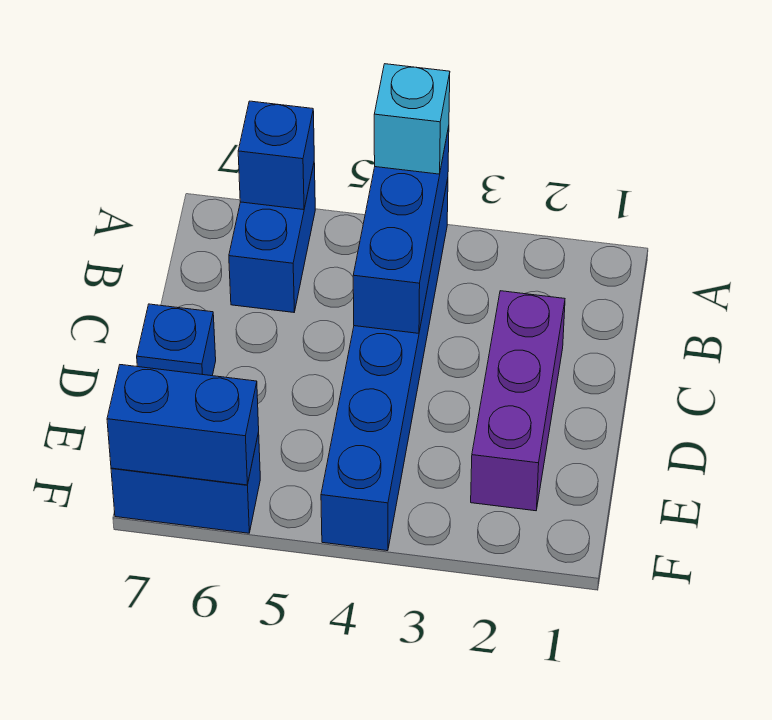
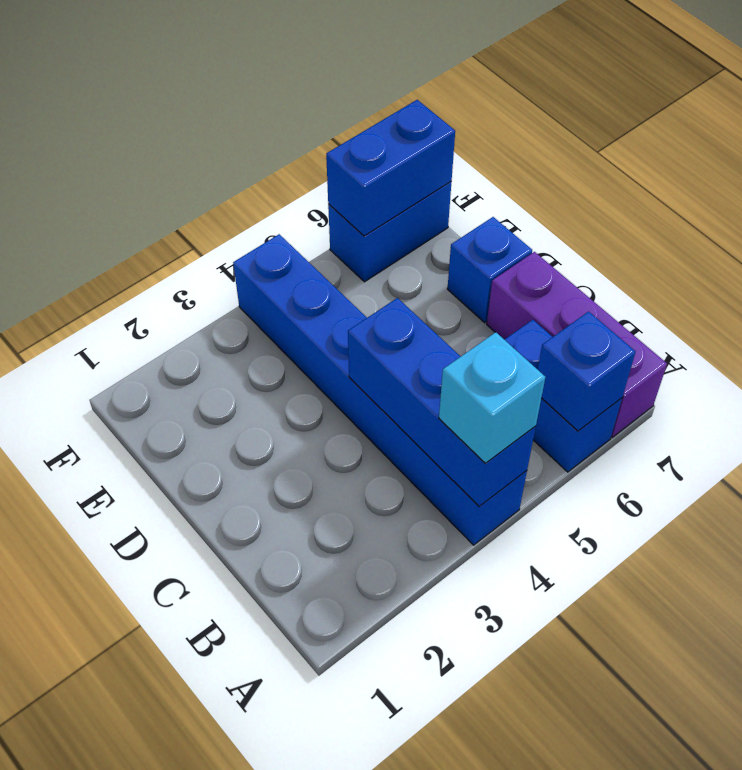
purple brick C2:E2 level 1 -> purple brick A7:C7 level 1

